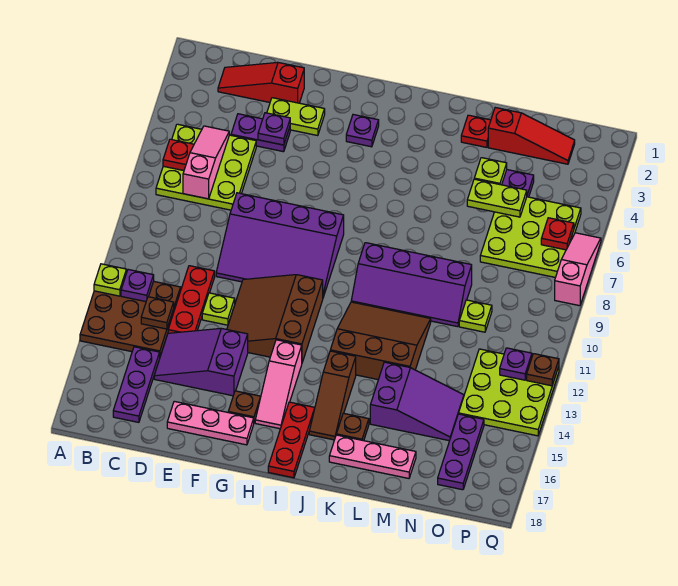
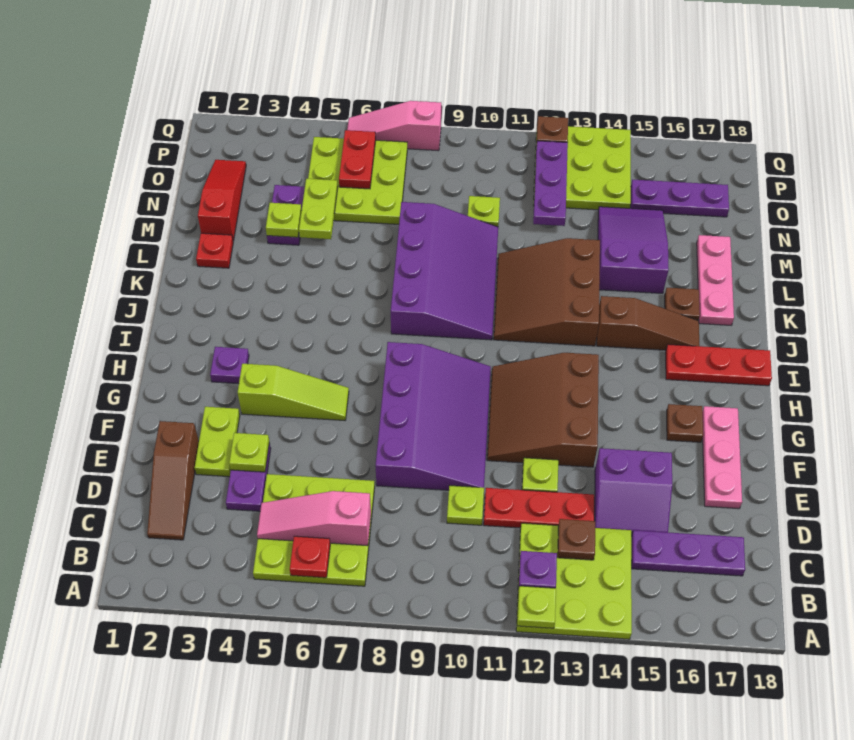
brown plate A12:C14 level 1 -> lime plate A12:C14 level 1
red slope C2:E2 level 1 top E -> brown slope C2:E2 level 1 top E
none -> lime plate D10 level 1
purple slope D14:F15 level 1 top F -> purple slope D14:E15 level 1 top E
purple plate E4 level 2 -> lime plate E4 level 2
brown slope F11:H13 level 1 top H -> brown slope F11:H13 level 1 top 13
none -> lime slope G4:G6 level 1 top 4
pink slope H14:H16 level 1 top 14 -> none
purple slope J9:M10 level 1 top 9 -> purple slope J8:M10 level 1 top 8
red plate P6 level 2 -> red plate O6:P6 level 2
purple plate P12 level 2 -> purple plate N12:P12 level 2

